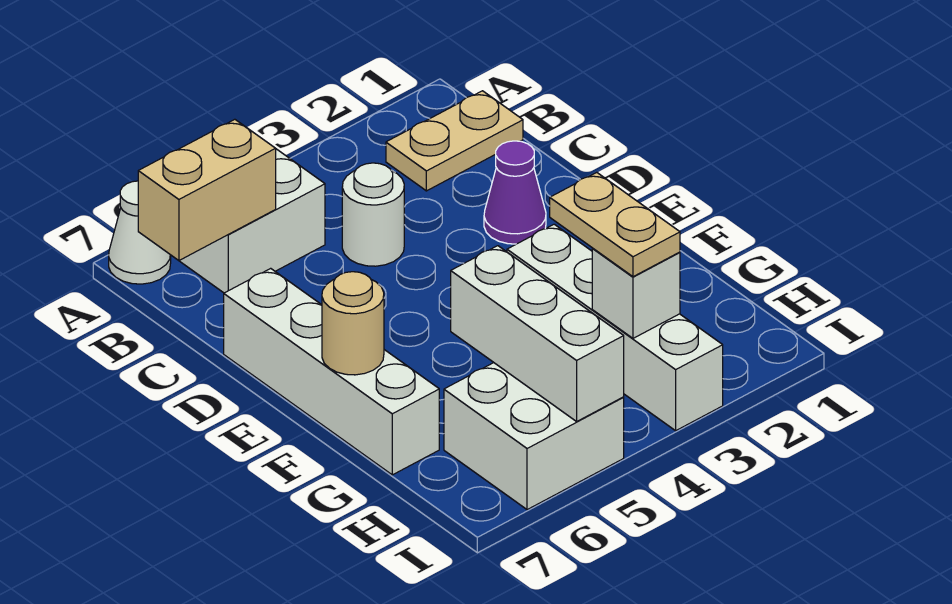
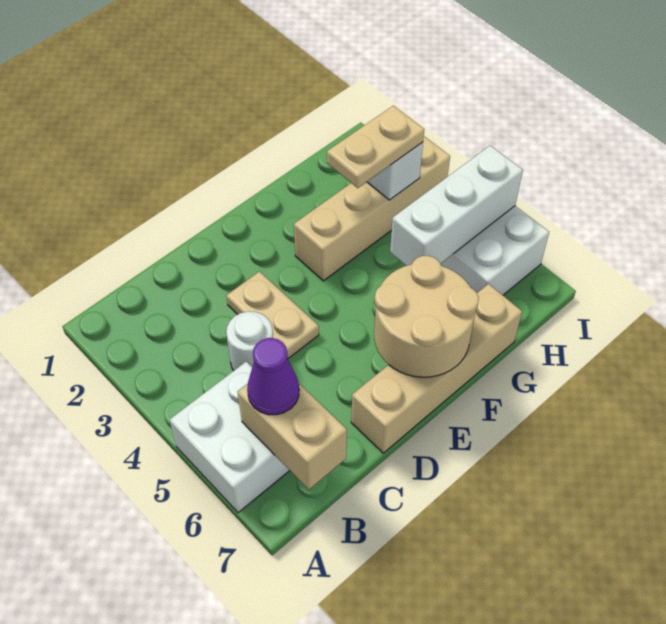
white cone A7 level 1 -> none
tan plate B1:B2 level 1 -> tan plate D3:D4 level 1
purple cone D2 level 1 -> purple cone B6 level 3
white brick D7:G7 level 1 -> tan brick D7:G7 level 1
white brick F3:I3 level 1 -> tan brick F3:I3 level 1
tan round brick F7 level 2 -> tan round brick E6:F7 level 2

